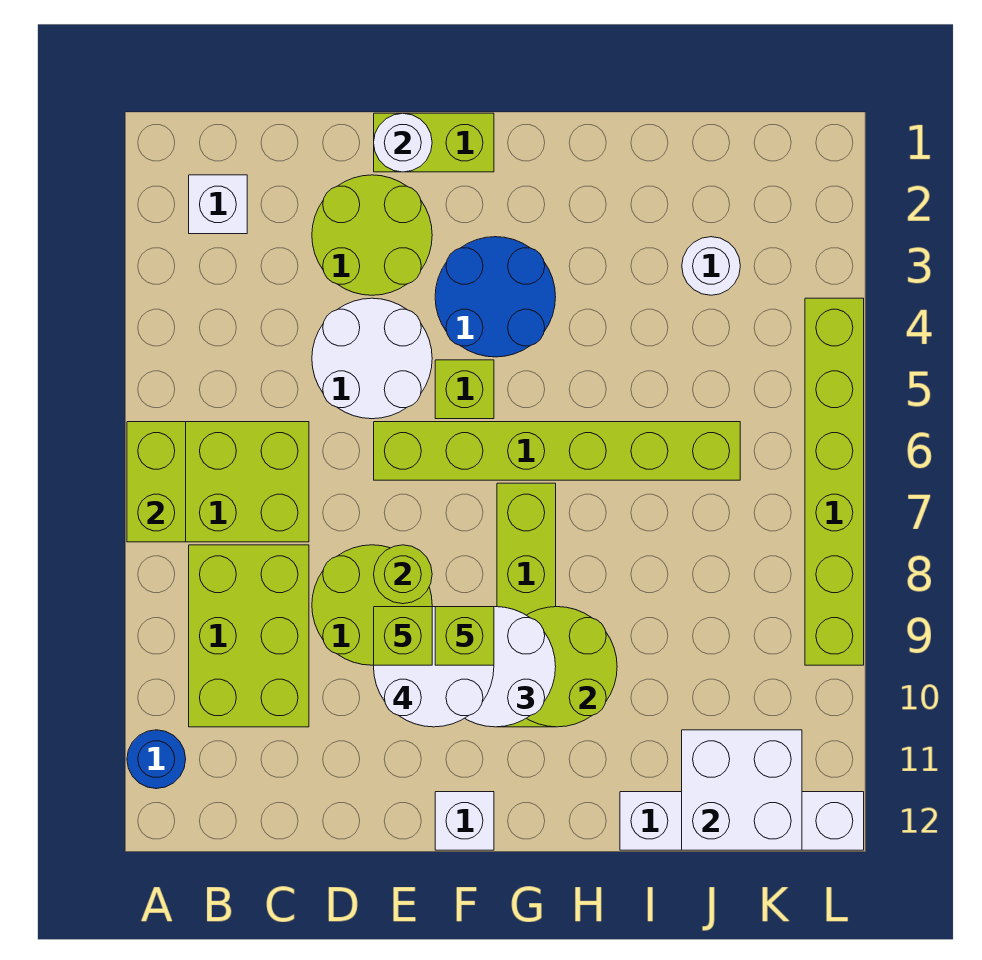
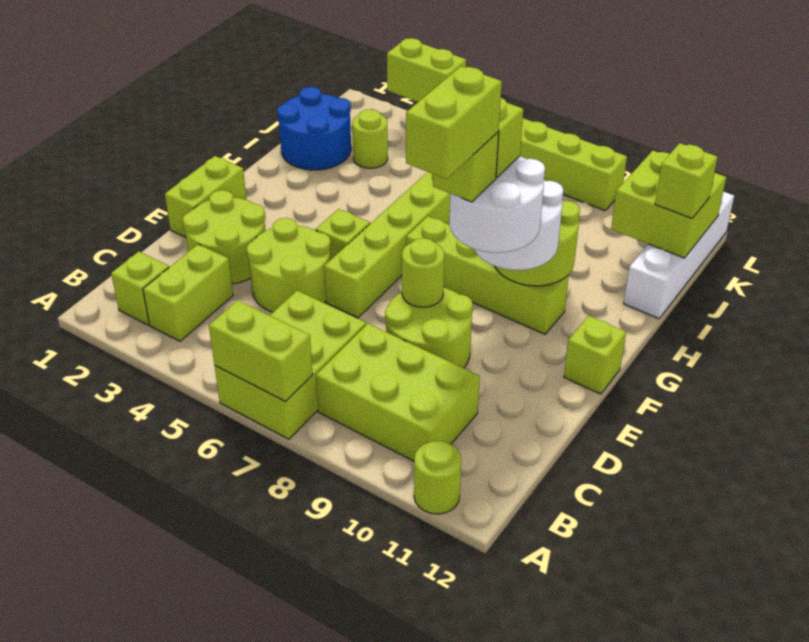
blue round brick A11 level 1 -> lime round brick A11 level 1
white brick B2 level 1 -> lime brick B2 level 1
none -> lime brick B3:C3 level 1
white round brick D4:E5 level 1 -> lime round brick D4:E5 level 1
none -> lime brick D9:E9 level 6
white round brick E1 level 2 -> none
blue round brick F3:G4 level 1 -> blue round brick I1:J2 level 1
white brick F12 level 1 -> lime brick F12 level 1
white round brick J3 level 1 -> lime round brick J3 level 1
white brick J11:K12 level 2 -> lime brick J11:K12 level 2
none -> lime brick J12 level 3
none -> lime brick L3:L4 level 2

